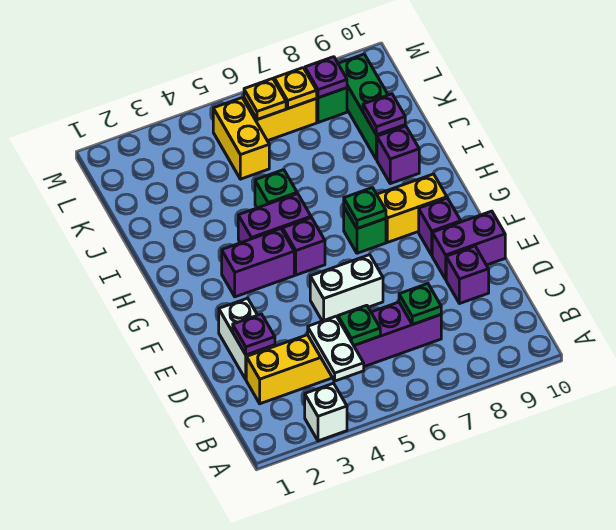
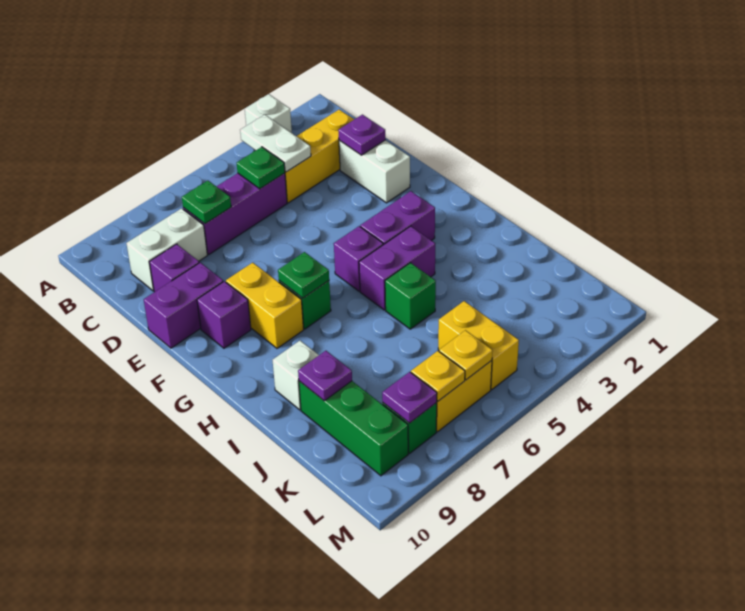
white brick E5:E6 level 1 -> white brick C8:C9 level 1
yellow brick G8:G9 level 1 -> yellow brick F8:G8 level 1
purple brick I9 level 1 -> white brick I9 level 1

